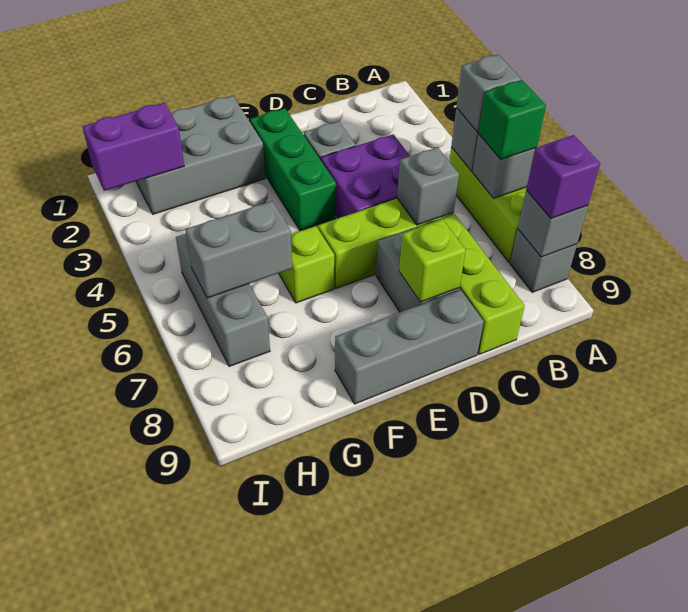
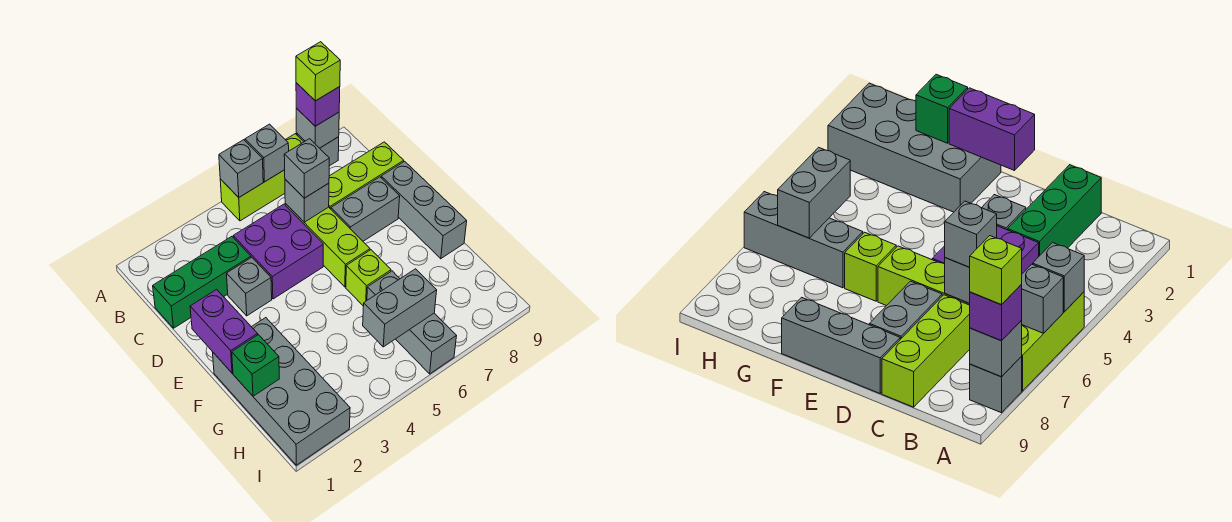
grey brick A5 level 3 -> grey brick C6 level 3
green brick A6 level 3 -> green brick G1 level 2
lime brick D8 level 2 -> lime brick A8 level 4
green brick E2:E4 level 1 -> green brick C1:C3 level 1
grey brick F1:H2 level 1 -> grey brick F1:I2 level 1
grey brick G6:H6 level 2 -> grey brick H5:H6 level 2
purple brick H2:I2 level 2 -> purple brick E1:F1 level 2
grey brick H5:H7 level 1 -> grey brick G6:I6 level 1

